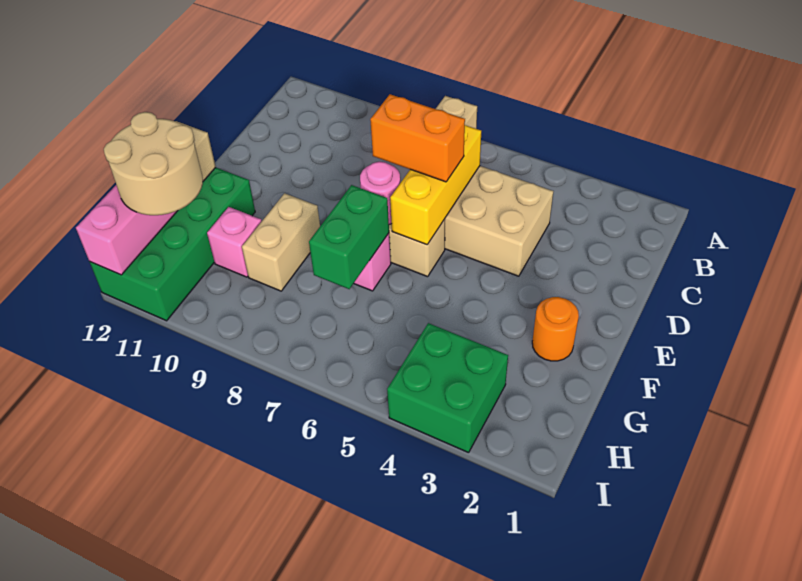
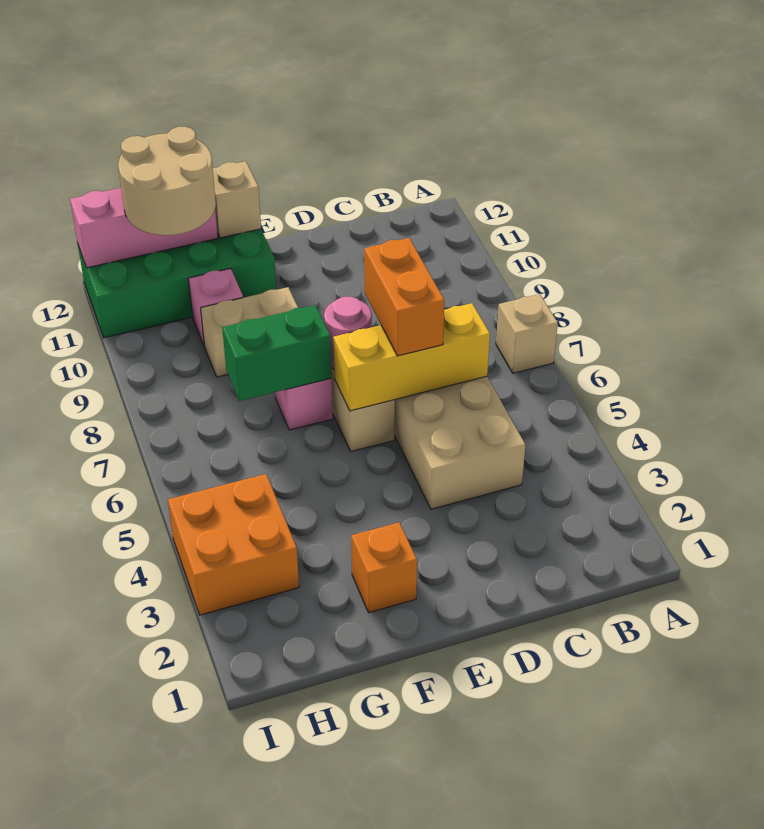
orange round brick F2 level 1 -> orange brick F2 level 1
green brick H3:I4 level 1 -> orange brick H3:I4 level 1

